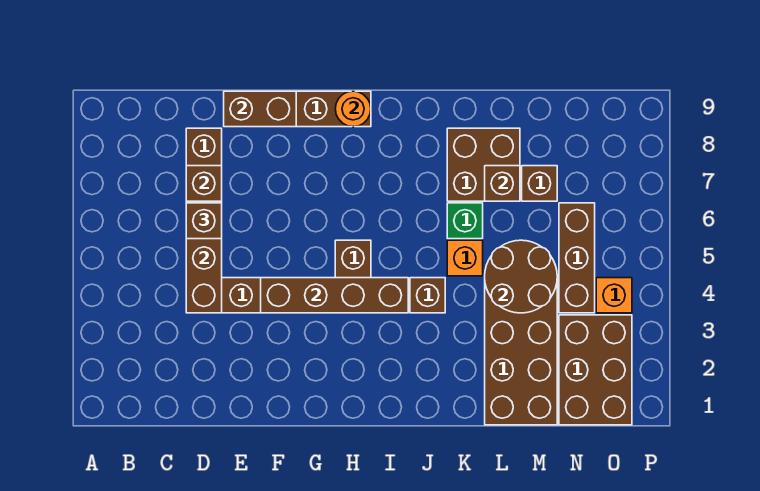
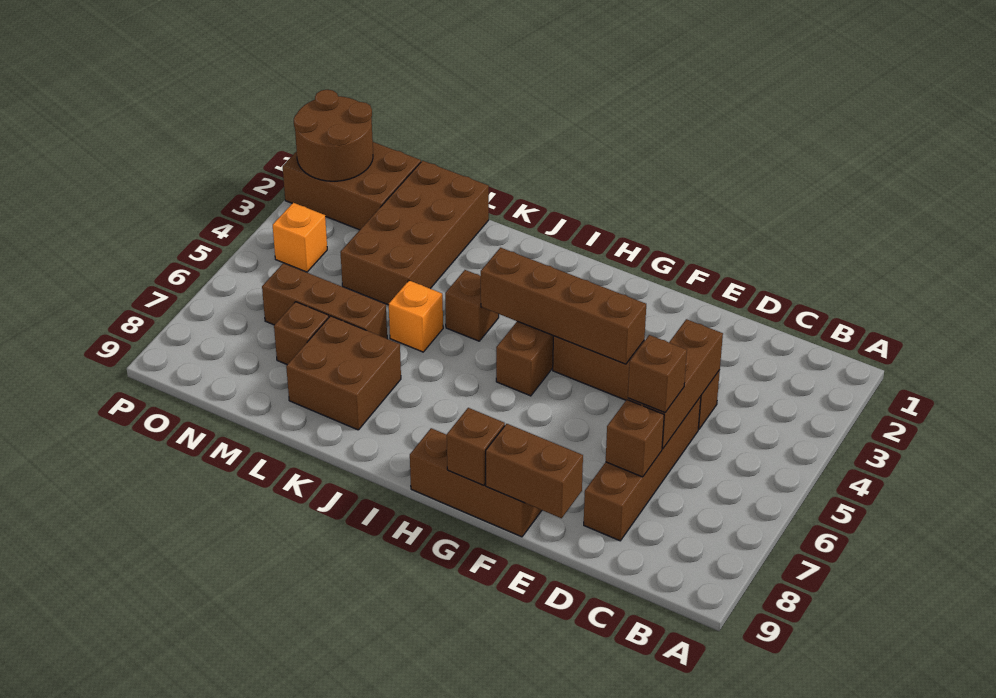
orange round brick H9 level 2 -> none
green brick K6 level 1 -> none
brown round brick L4:M5 level 2 -> brown round brick O1:P2 level 2
brown brick L7 level 2 -> brown brick G9 level 2
brown brick N1:O3 level 1 -> brown brick N1:P2 level 1
brown brick N4:N6 level 1 -> brown brick L6:N6 level 1

